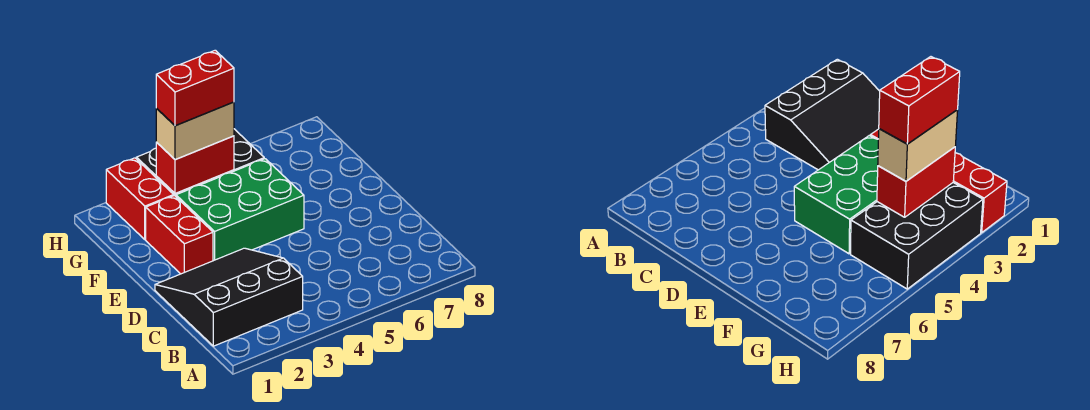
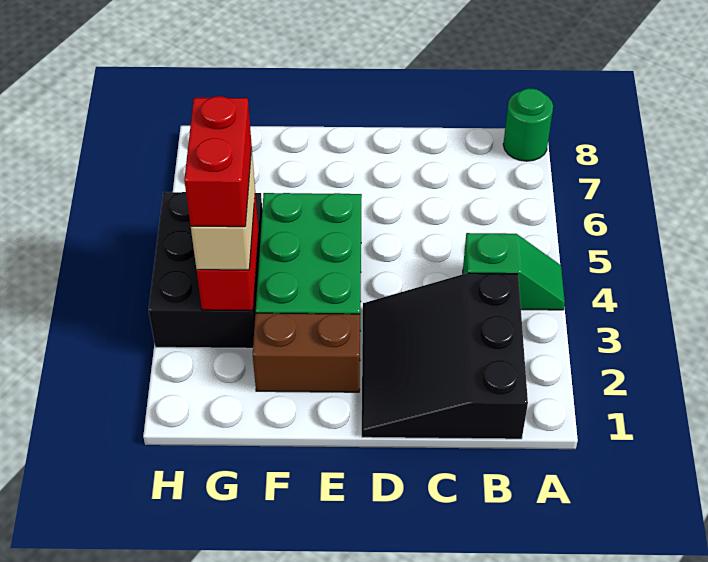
none -> green slope A4:B4 level 1 top B
none -> green round brick A8 level 1
red brick E2:F2 level 1 -> brown brick E2:F2 level 1
red brick G2:H2 level 1 -> none

